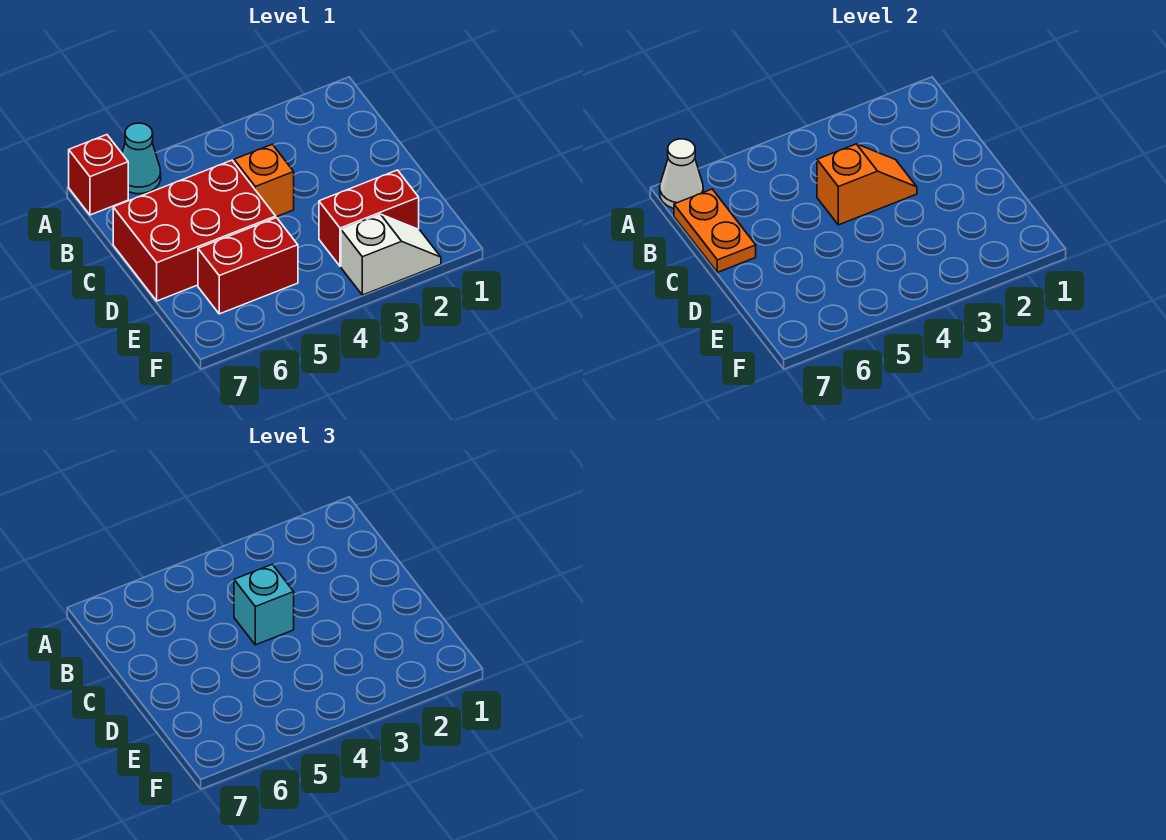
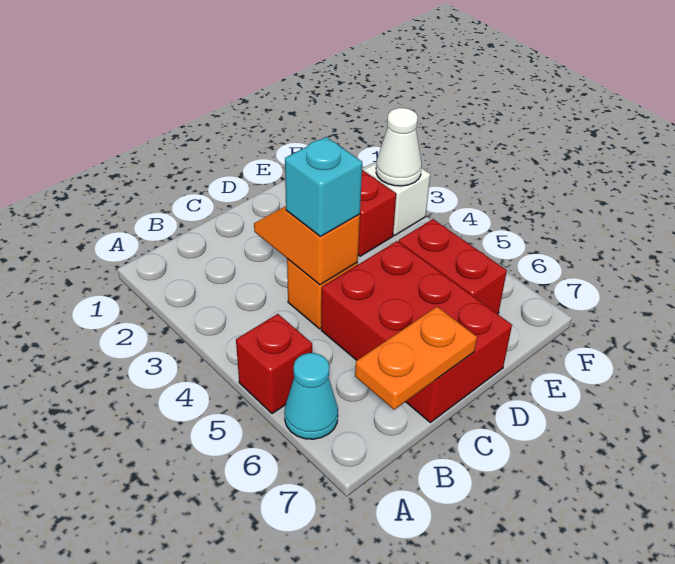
red brick A7 level 1 -> red brick A5 level 1
white cone A7 level 2 -> white cone F3 level 2

